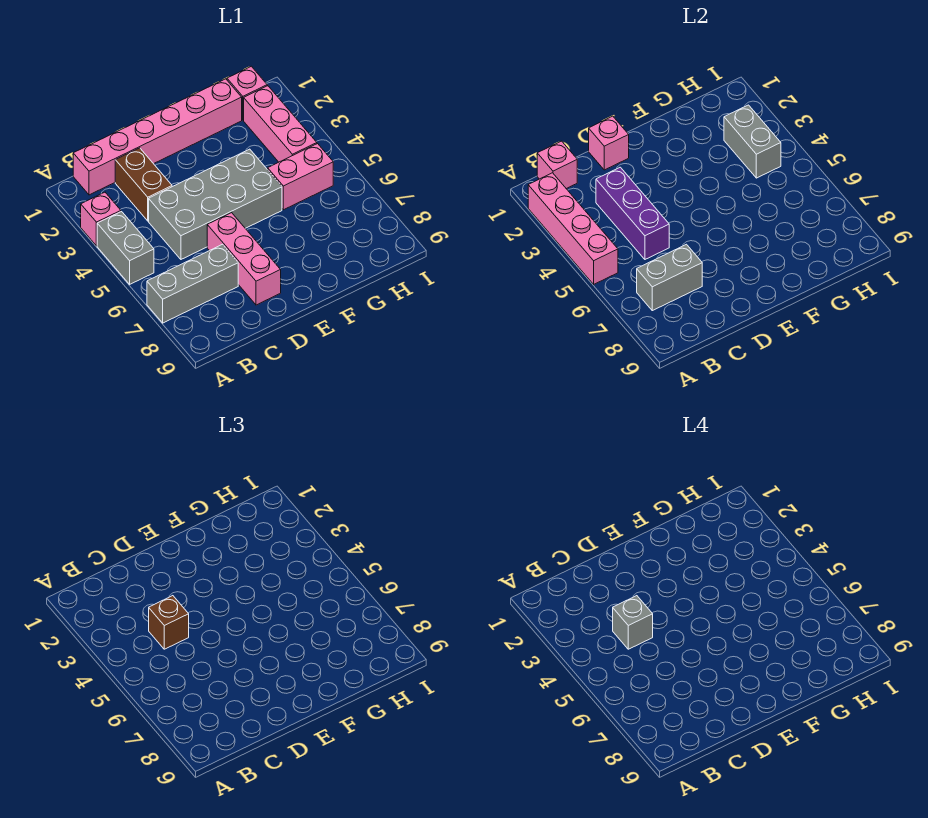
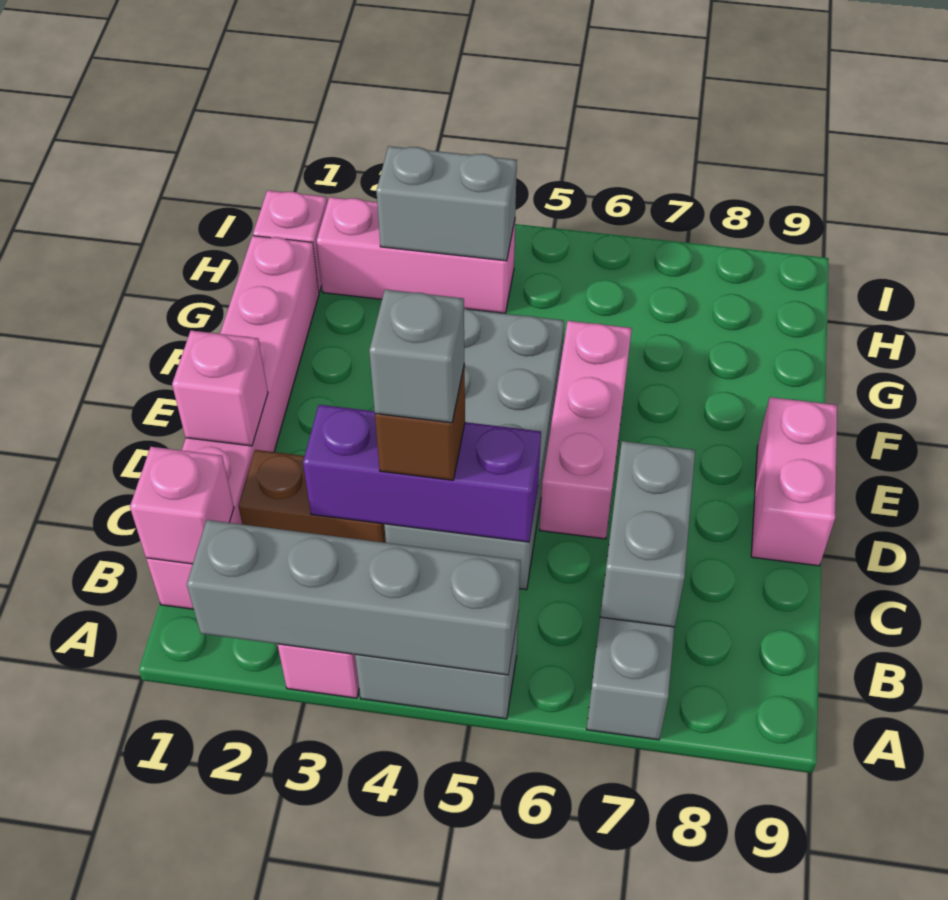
pink brick A2:A5 level 2 -> grey brick A2:A5 level 2
pink brick D6:D8 level 1 -> pink brick D6:F6 level 1
pink brick G5:H5 level 1 -> pink brick D9:E9 level 1

